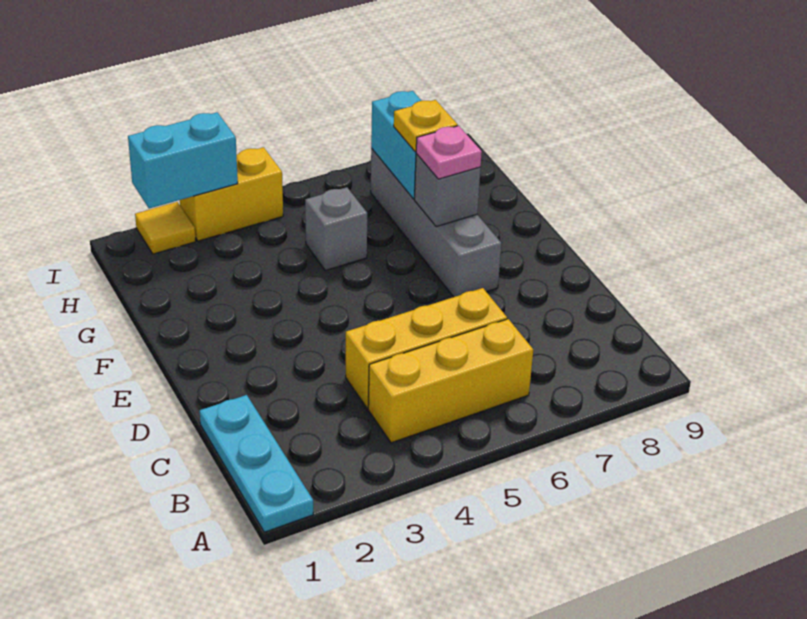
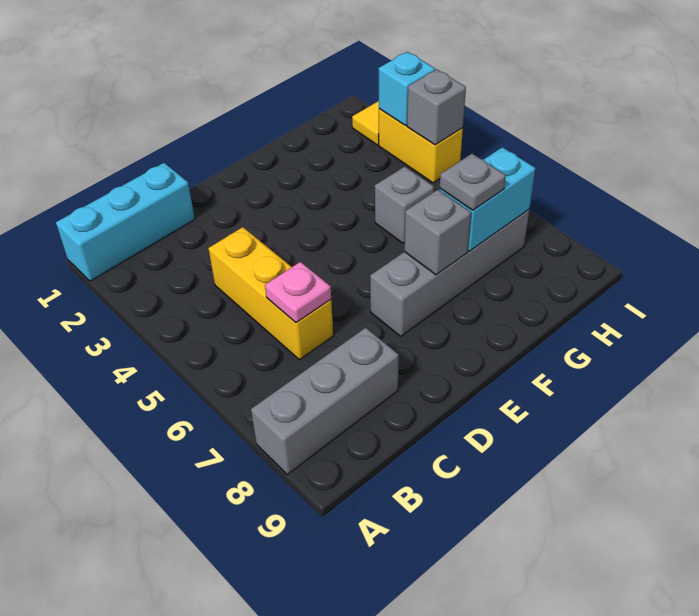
cyan plate A1:C1 level 1 -> cyan brick A1:C1 level 1
none -> grey brick A8:C8 level 1
yellow brick B4:B6 level 1 -> none
pink plate F7 level 3 -> pink plate C6 level 2
yellow plate G7 level 3 -> grey plate G7 level 3
cyan brick I2:I3 level 2 -> cyan brick I3 level 2
none -> grey brick I4 level 2

